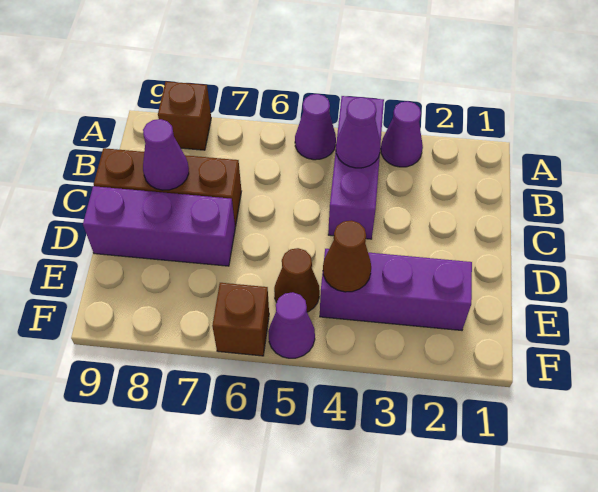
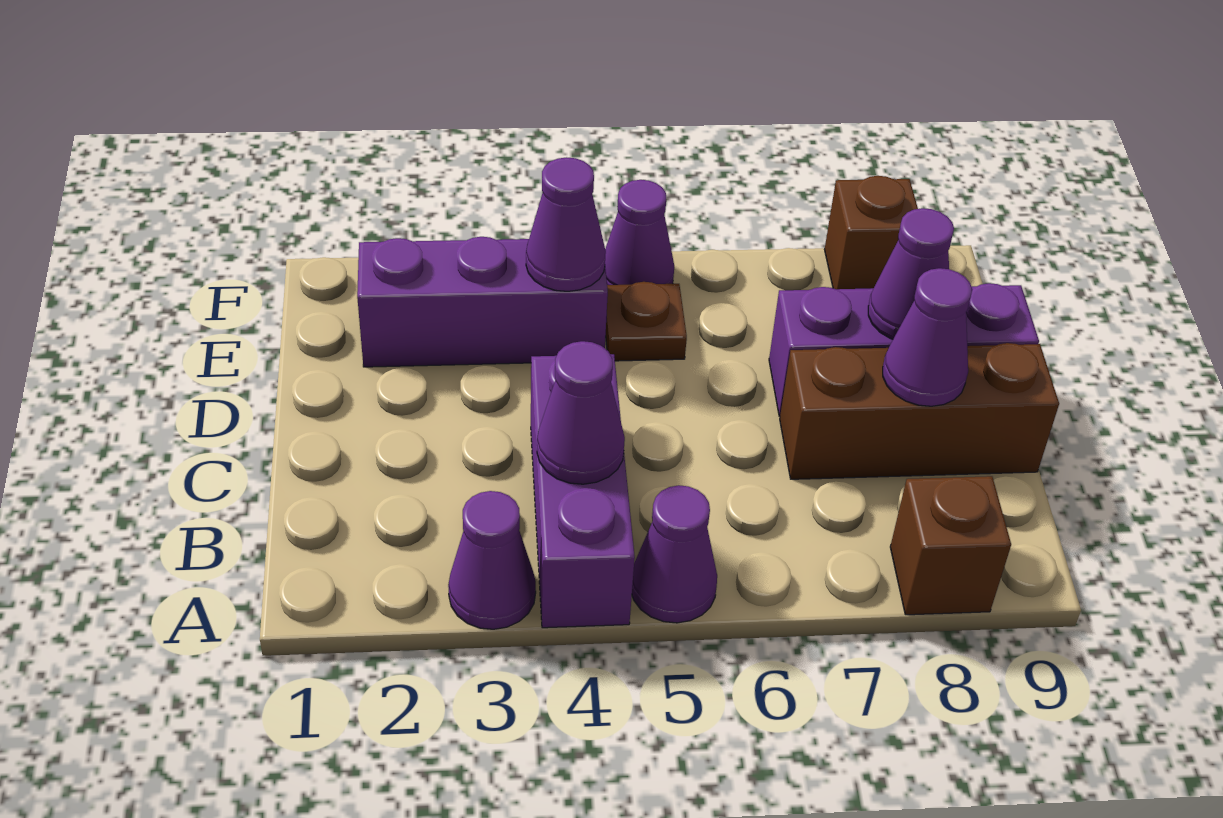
none -> purple cone D8 level 2
brown cone E4 level 2 -> purple cone E4 level 2
brown cone E5 level 1 -> brown plate E5 level 1
brown brick F6 level 1 -> brown brick F8 level 1

